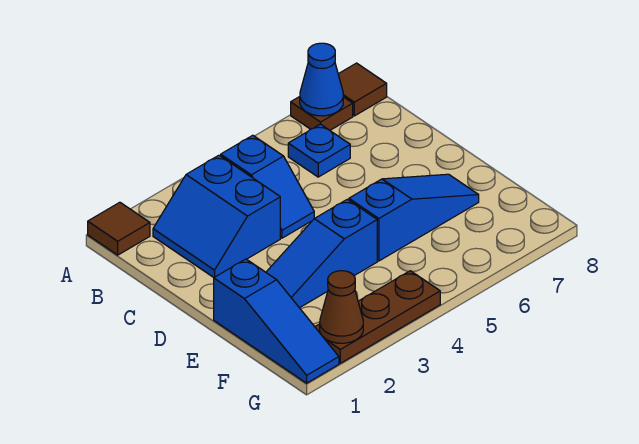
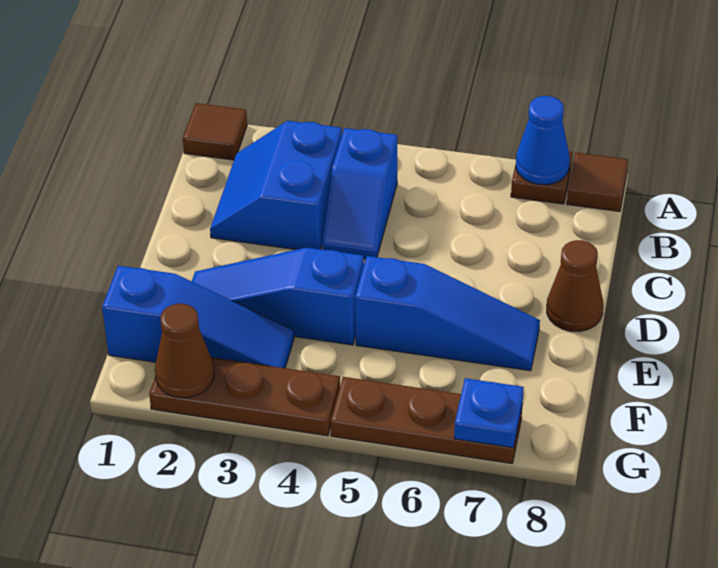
blue plate B6 level 1 -> blue plate G7 level 2
none -> brown cone D8 level 1
blue slope E1:G1 level 1 top E -> blue slope F1:F3 level 1 top 1
none -> brown plate G5:G7 level 1

